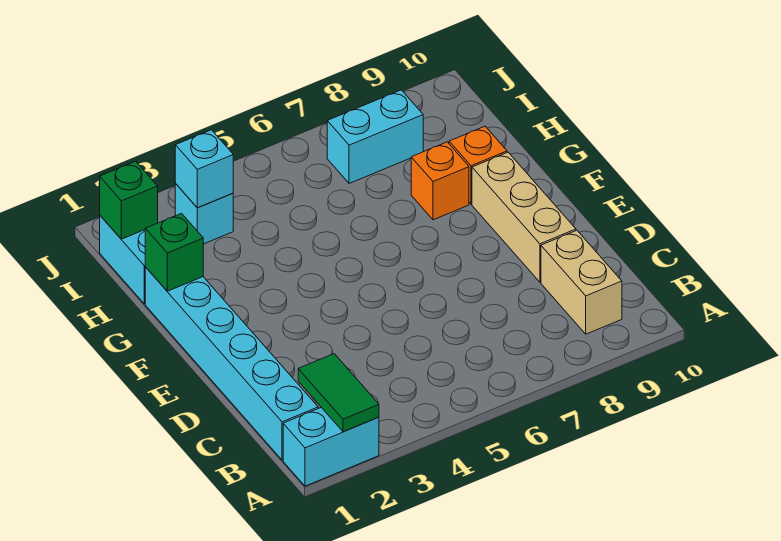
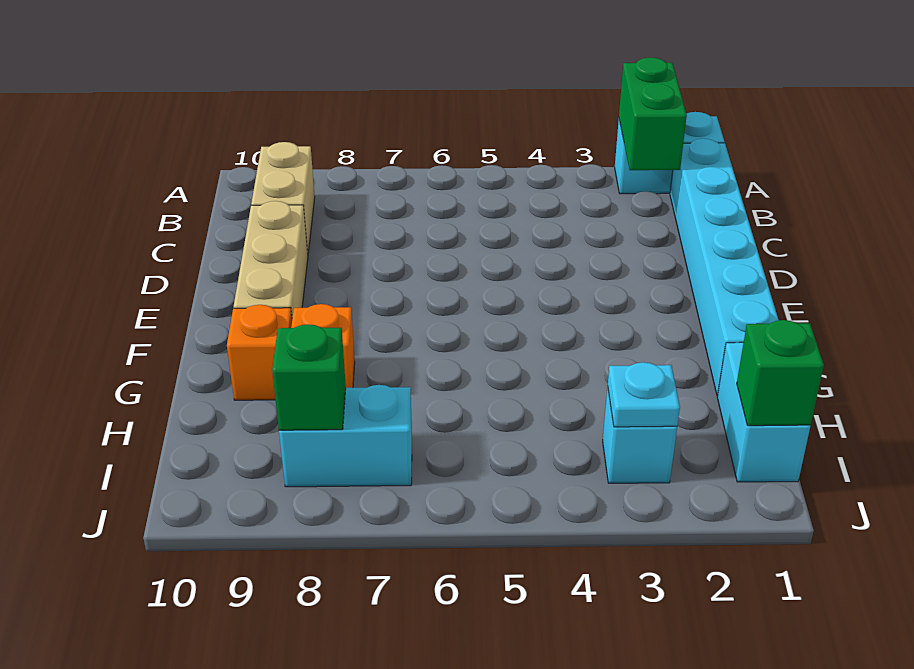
green tile A2:B2 level 2 -> green brick A2:B2 level 2
green brick G1 level 2 -> green brick I8 level 2
cyan brick I3 level 2 -> cyan plate I3 level 2

